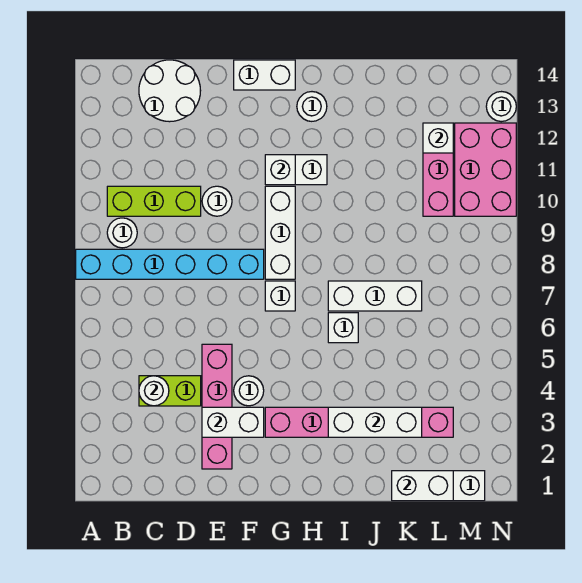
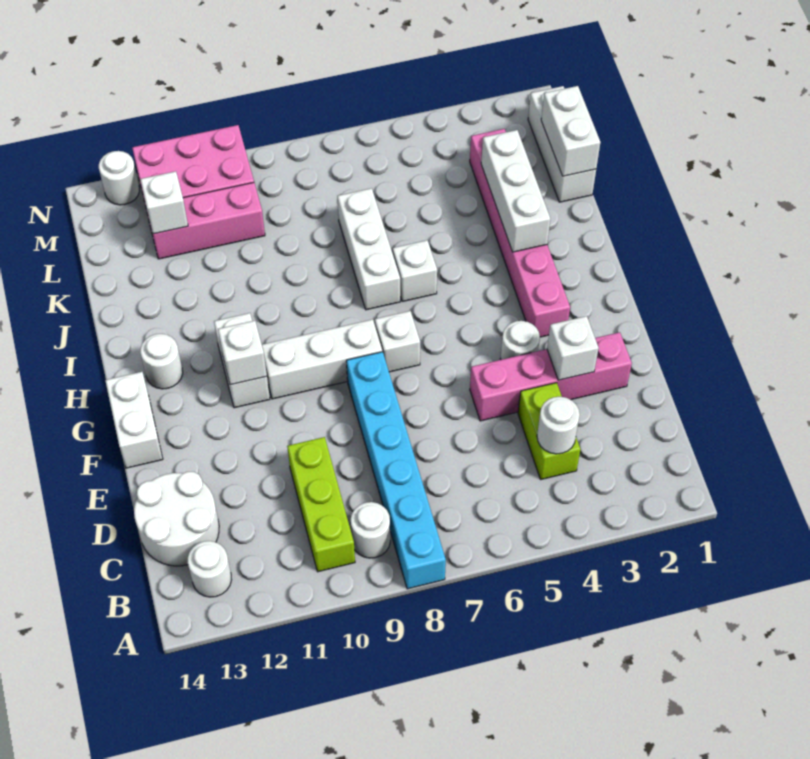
white brick E3:F3 level 2 -> white brick E3 level 2
white round brick E10 level 1 -> white round brick B13 level 1

